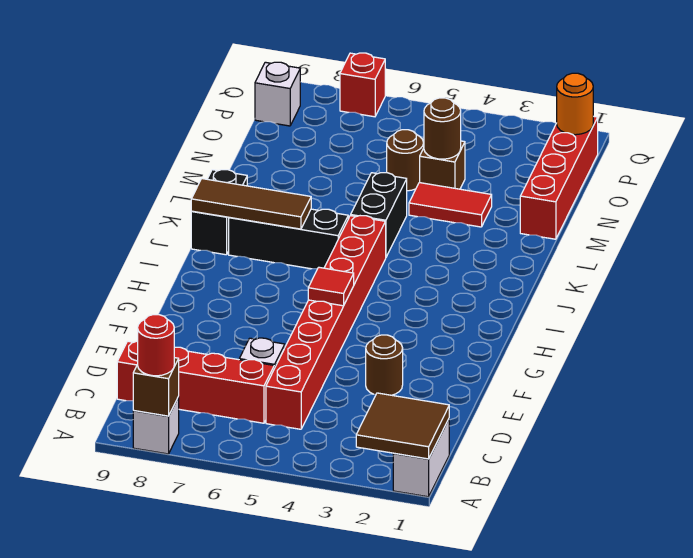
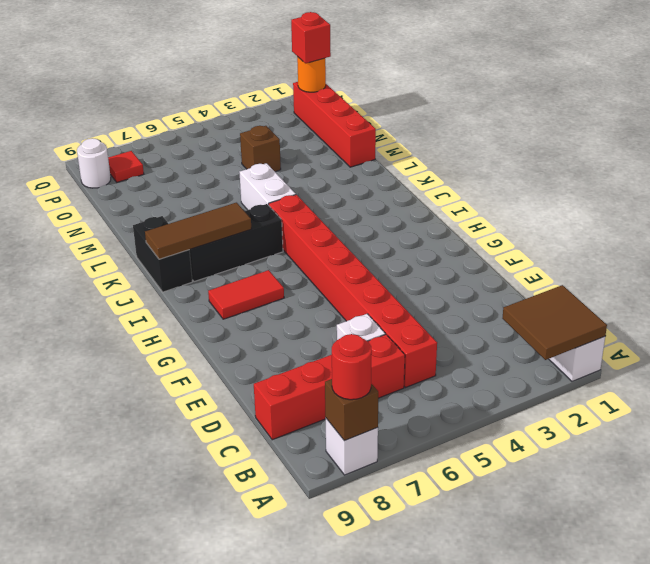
brown round brick E3 level 1 -> none
red tile G5 level 2 -> red tile P8 level 1
black brick K5:L5 level 1 -> white brick K5:L5 level 1
red tile M3:M4 level 1 -> red tile H7:H8 level 1
brown round brick N4 level 2 -> none
brown round brick N5 level 1 -> none
white brick P9 level 1 -> white round brick P9 level 1
red brick Q7 level 1 -> red brick P1 level 3

